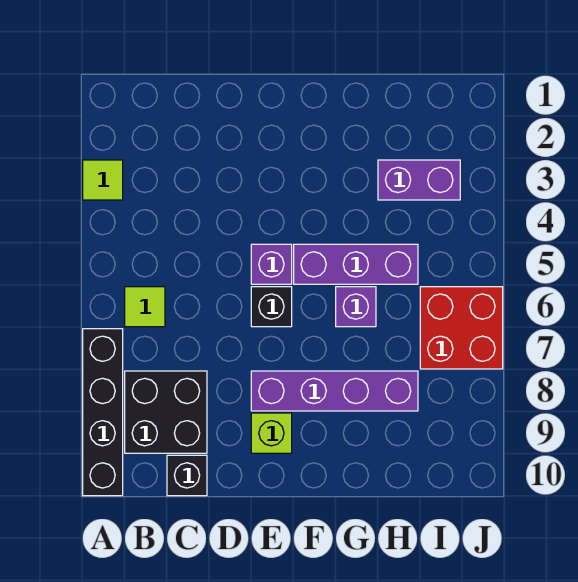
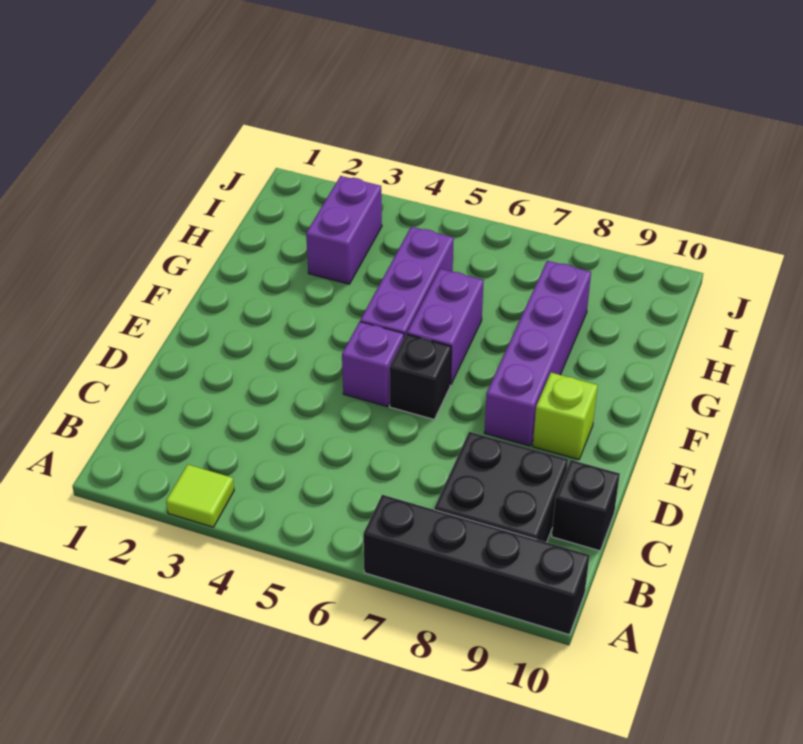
lime tile B6 level 1 -> none
purple brick G6 level 1 -> purple brick F6:G6 level 1
red brick I6:J7 level 1 -> none

